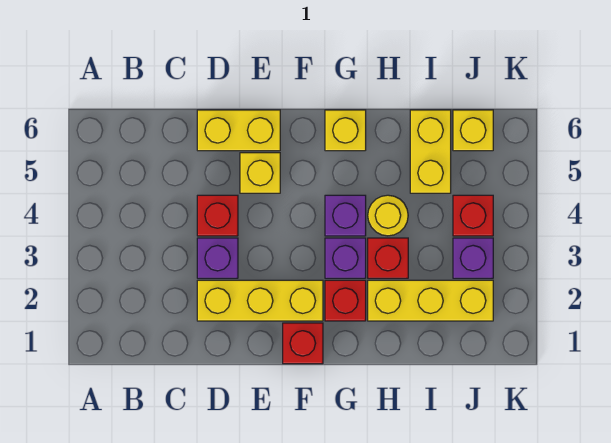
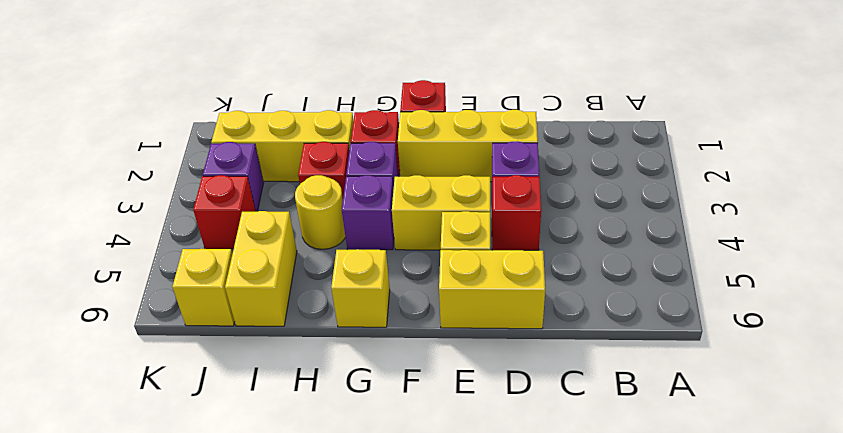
none -> yellow brick E4:F4 level 1

